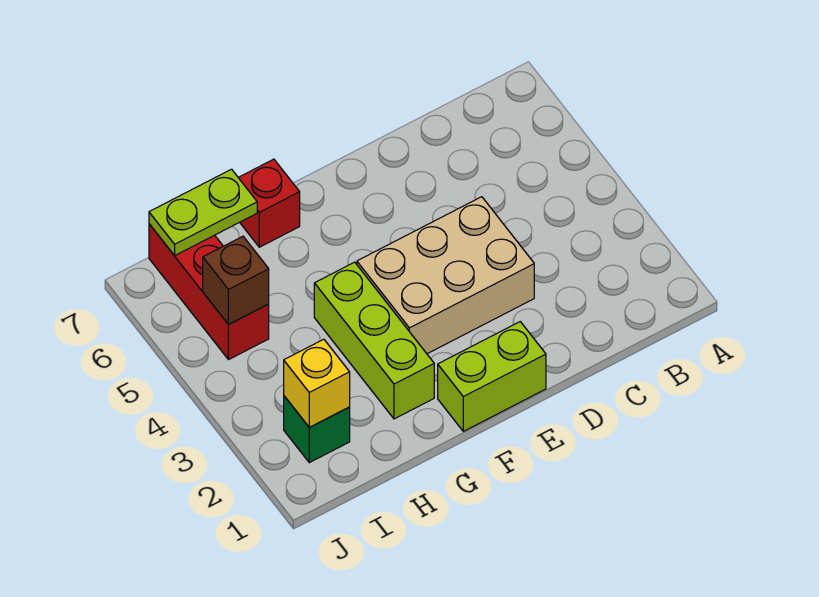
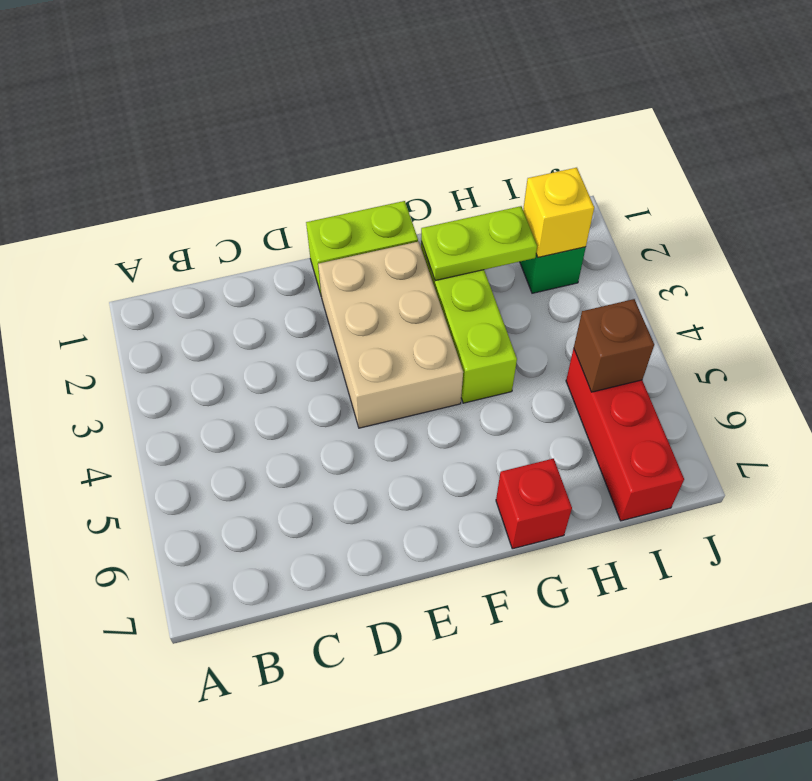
tan brick D3:F4 level 1 -> tan brick E2:F4 level 1
lime plate H7:I7 level 2 -> lime plate G2:H2 level 2

